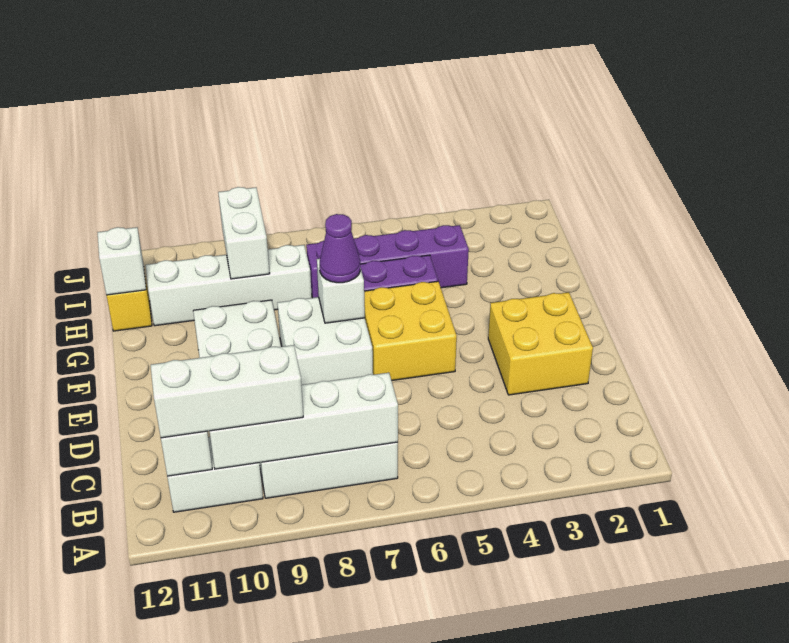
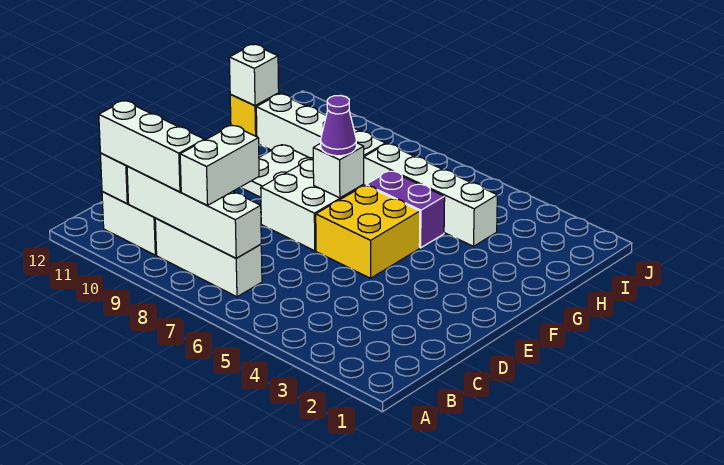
yellow brick D2:E3 level 1 -> none
purple brick H4:H7 level 1 -> white brick H4:H7 level 1
white brick H9:I9 level 2 -> white brick B8:C8 level 3

